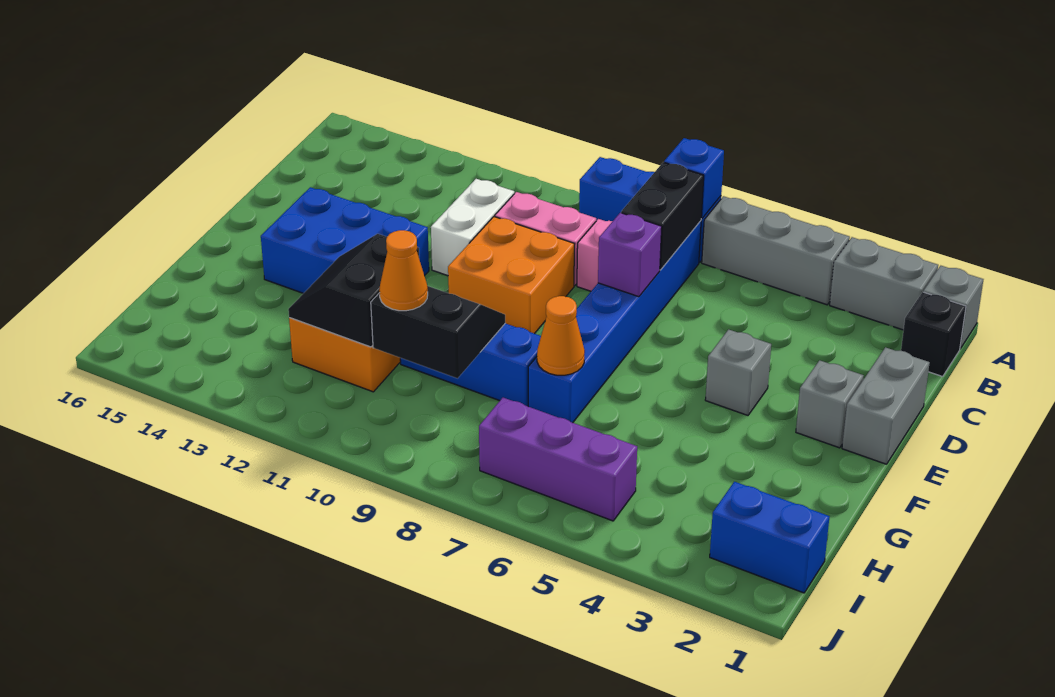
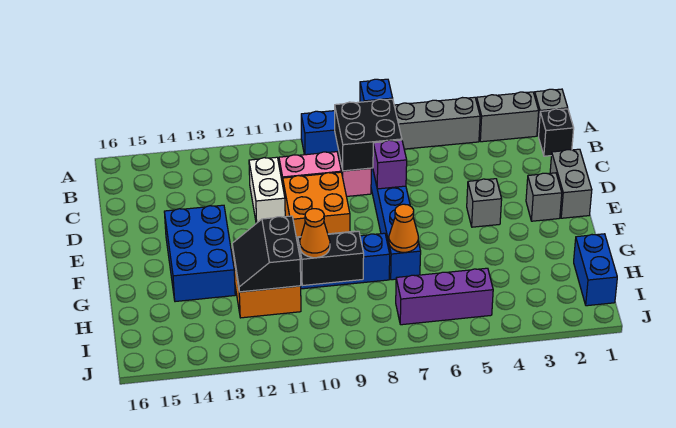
black brick B7:C7 level 2 -> black brick B7:C8 level 2
blue brick E12:F14 level 1 -> blue brick E13:G14 level 1
blue brick I1:I2 level 1 -> blue brick H1:I1 level 1

